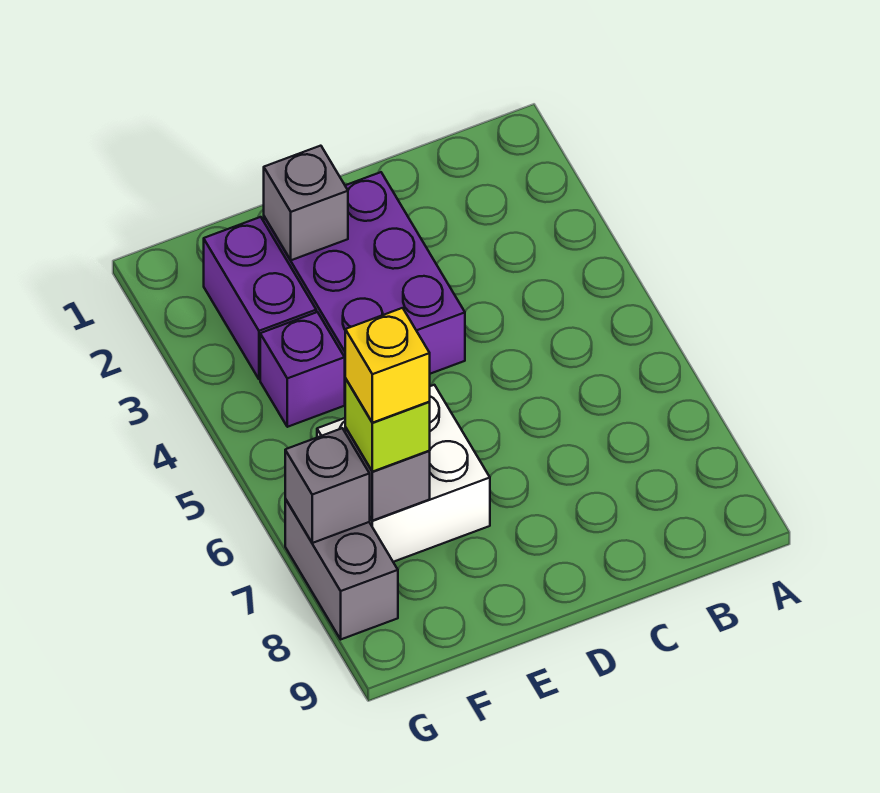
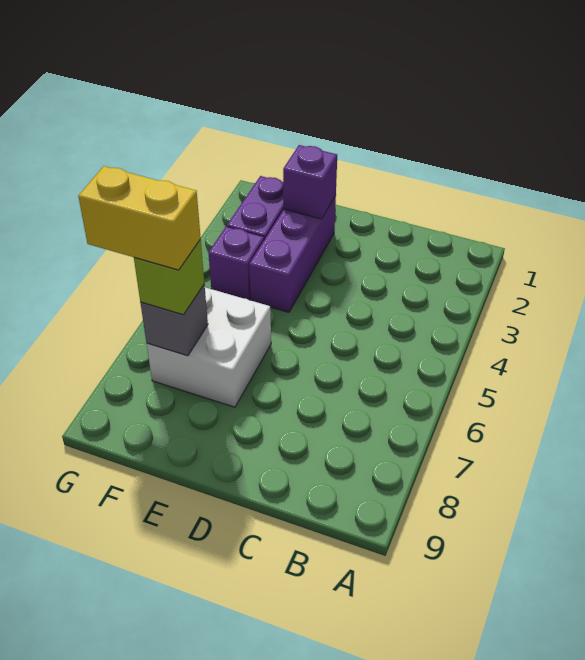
purple brick D2:E4 level 1 -> purple brick E2:E4 level 1
grey brick E2 level 2 -> purple brick E2 level 2
yellow brick F7 level 4 -> yellow brick F7:G7 level 4
grey brick G7:G8 level 1 -> none
grey brick G7 level 2 -> none

